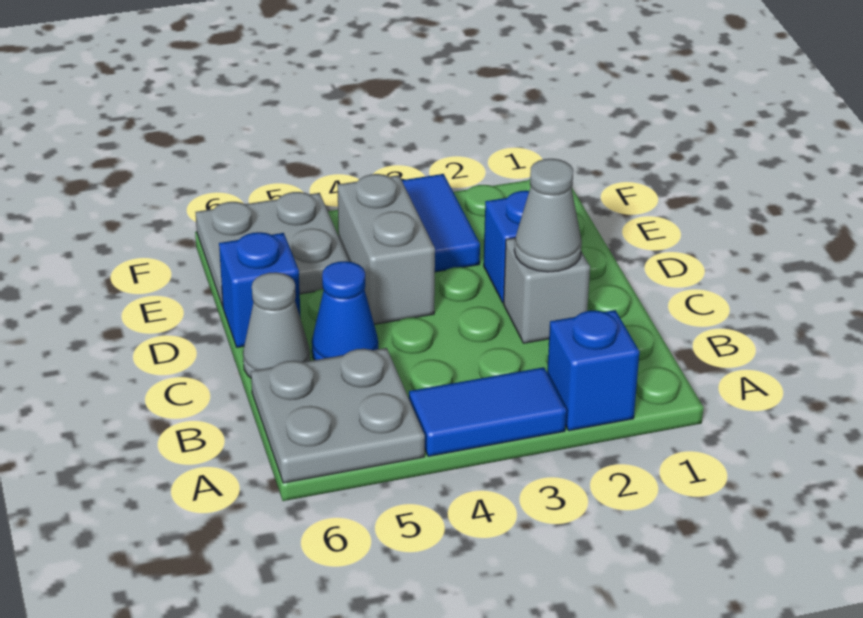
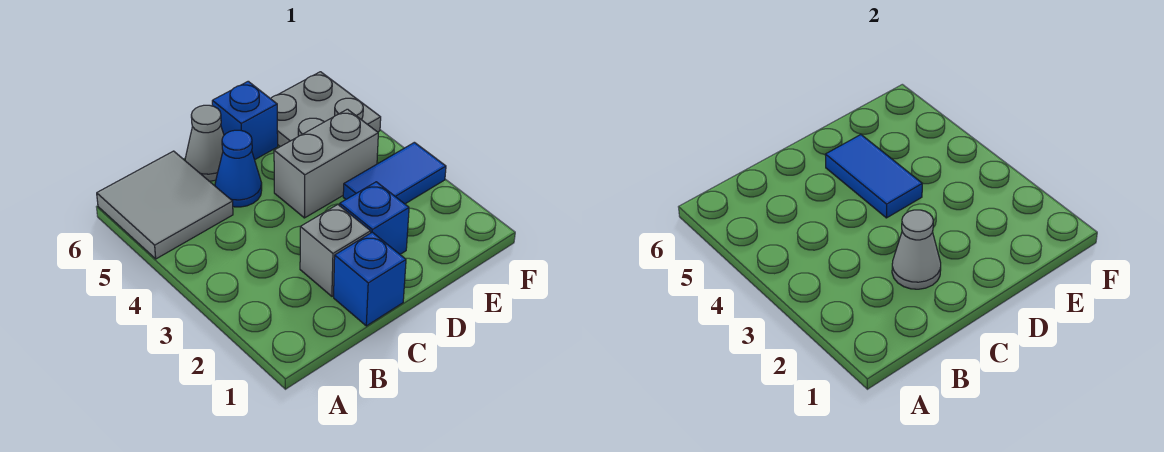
blue brick A2 level 1 -> blue brick C1 level 1
blue tile A3:A4 level 1 -> blue tile D4:D5 level 2
grey plate A5:B6 level 1 -> grey tile A5:B6 level 1

